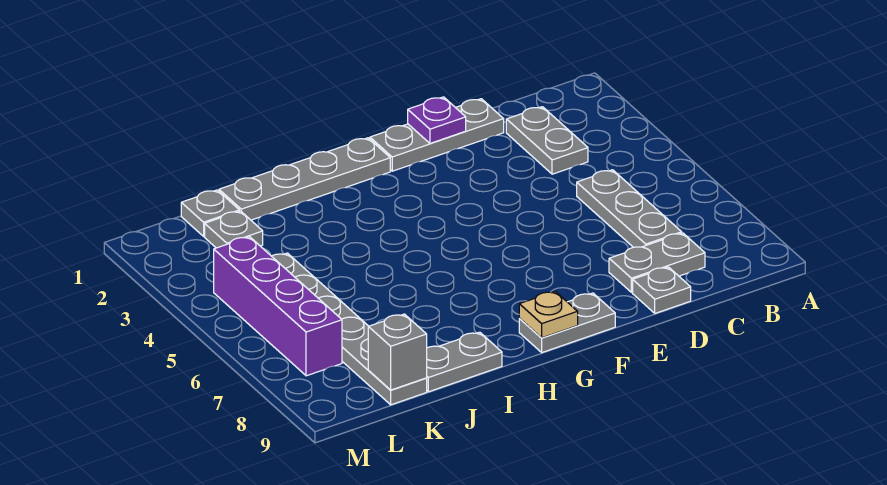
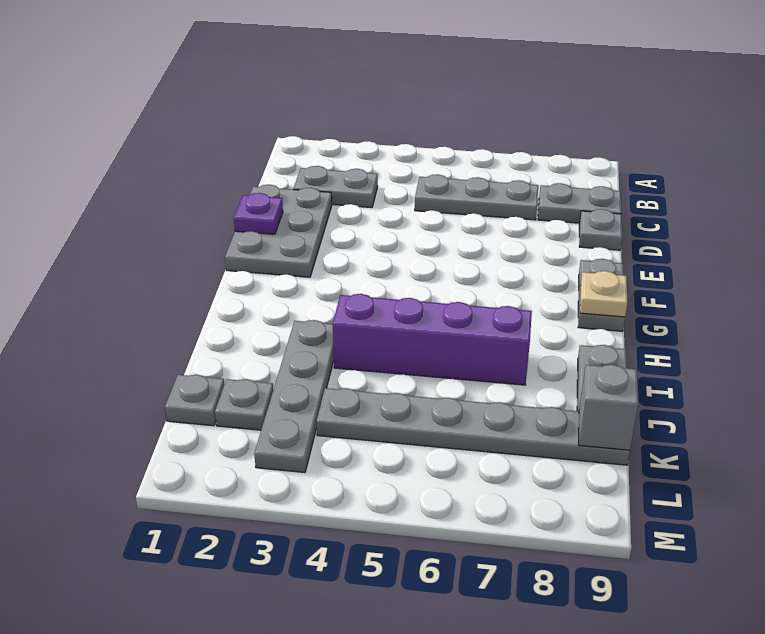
grey plate C8:D8 level 1 -> grey plate C8:C9 level 1
grey plate D1:F1 level 1 -> grey plate D1:F2 level 1
grey plate G1:J1 level 1 -> grey plate I3:L3 level 1
purple brick L4:L7 level 1 -> purple brick I4:I7 level 1

